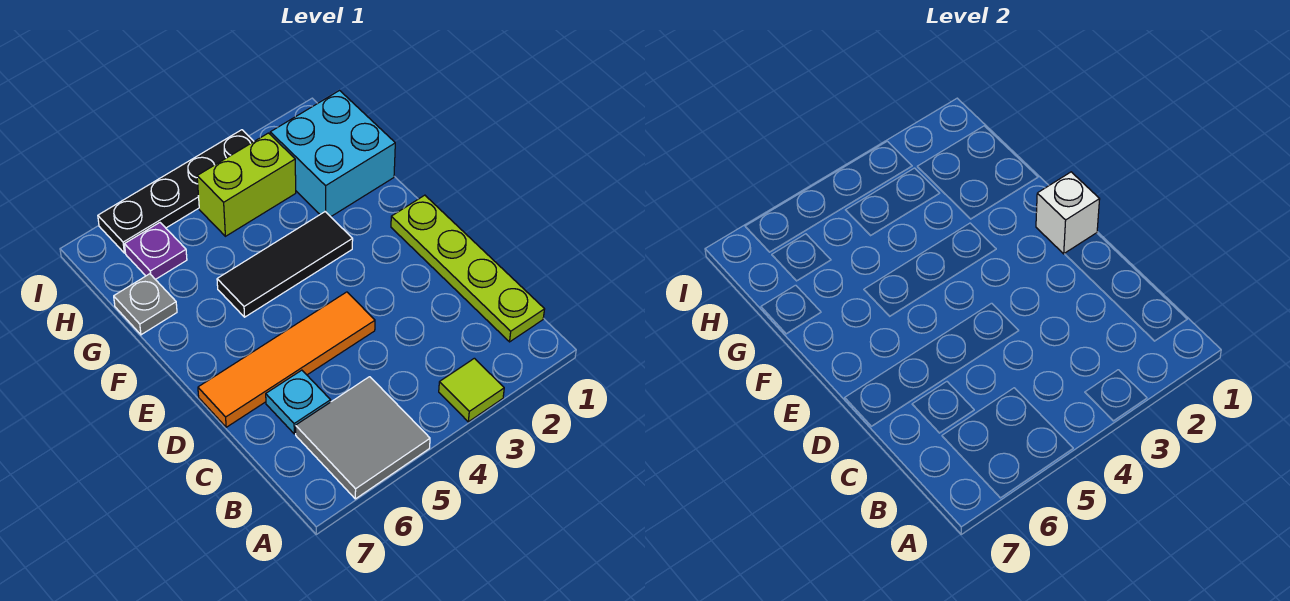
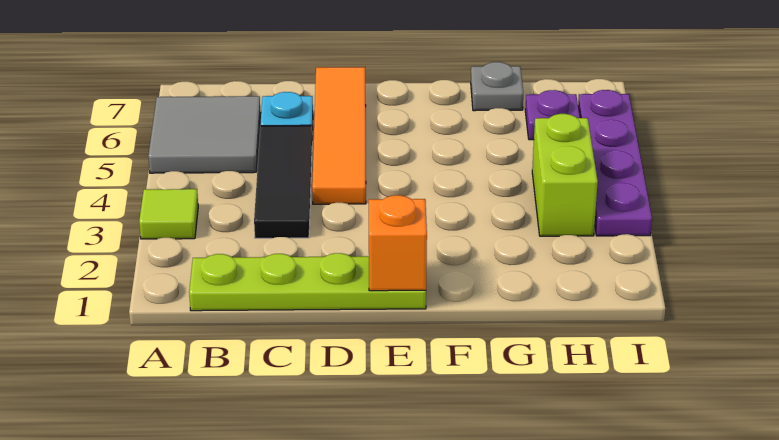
white brick E1 level 2 -> orange brick E1 level 2
black tile F3:F5 level 1 -> black tile C3:C5 level 1
cyan brick G1:H2 level 1 -> none
black plate I3:I6 level 1 -> purple plate I3:I6 level 1

